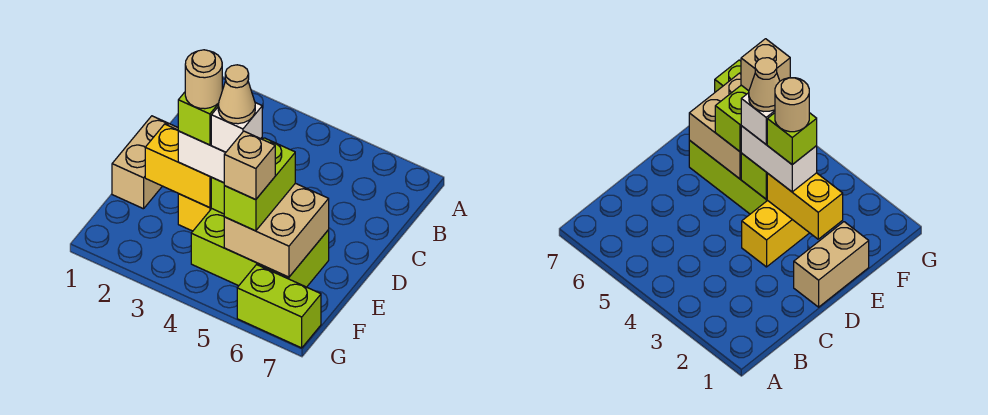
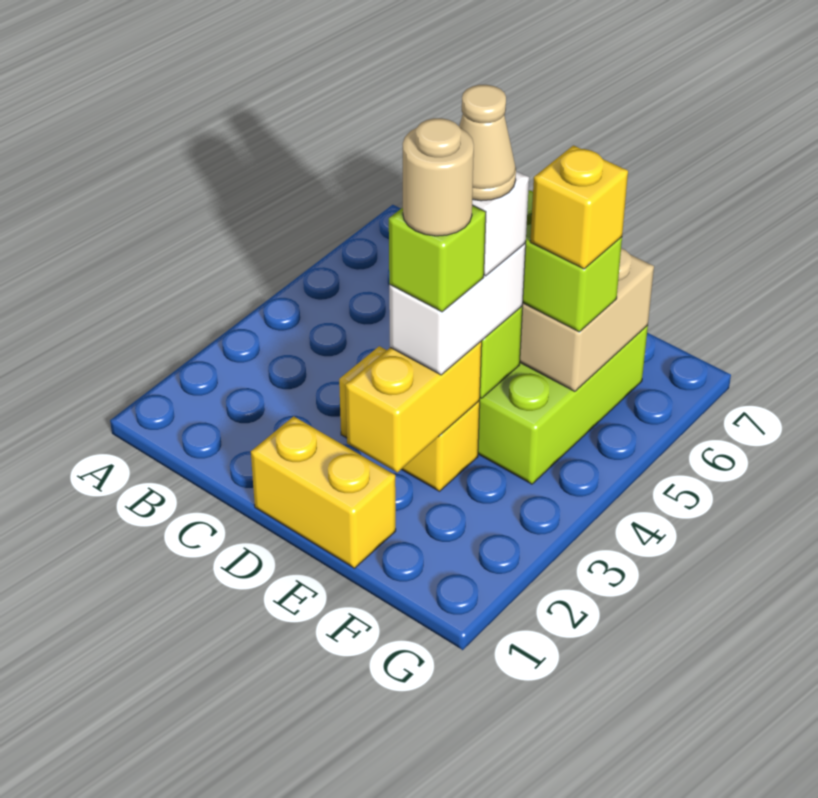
tan brick D1:E1 level 1 -> yellow brick D1:E1 level 1
tan brick F5 level 4 -> yellow brick F5 level 4
lime brick G6:G7 level 1 -> none

